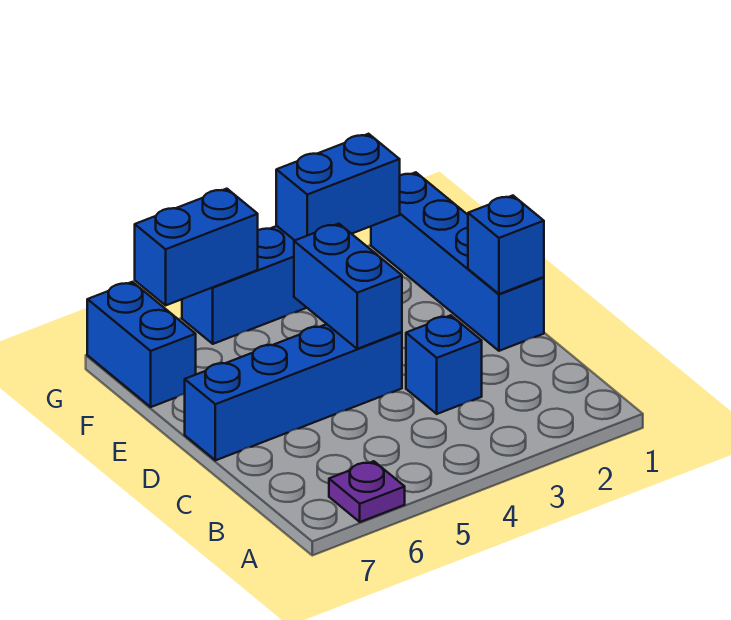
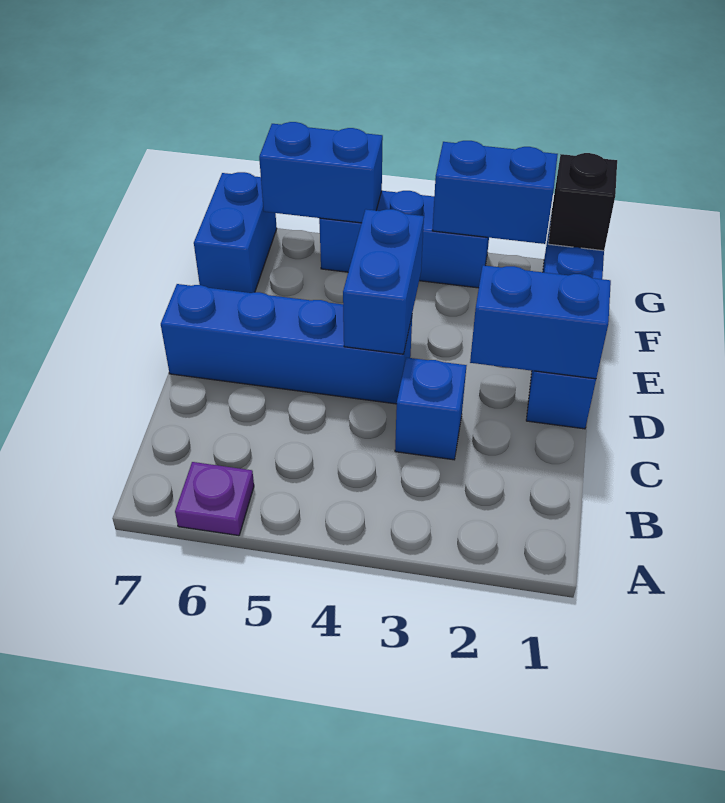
blue brick D1 level 2 -> blue brick D1:D2 level 2
none -> black brick G1 level 2

